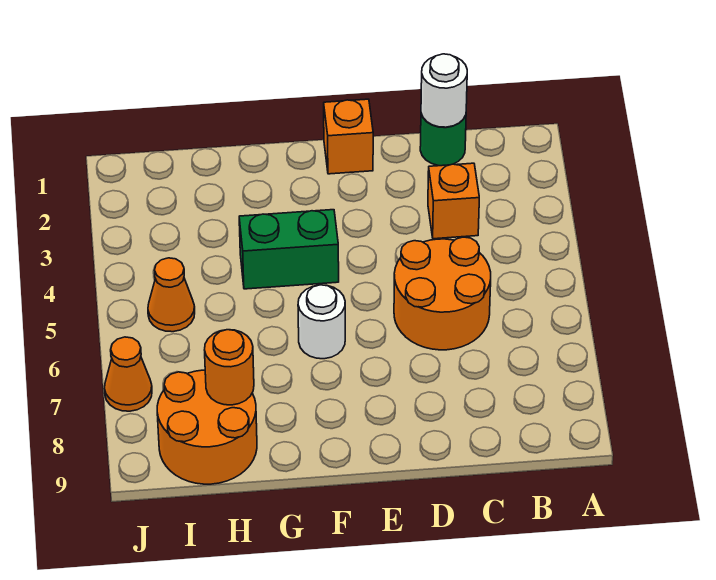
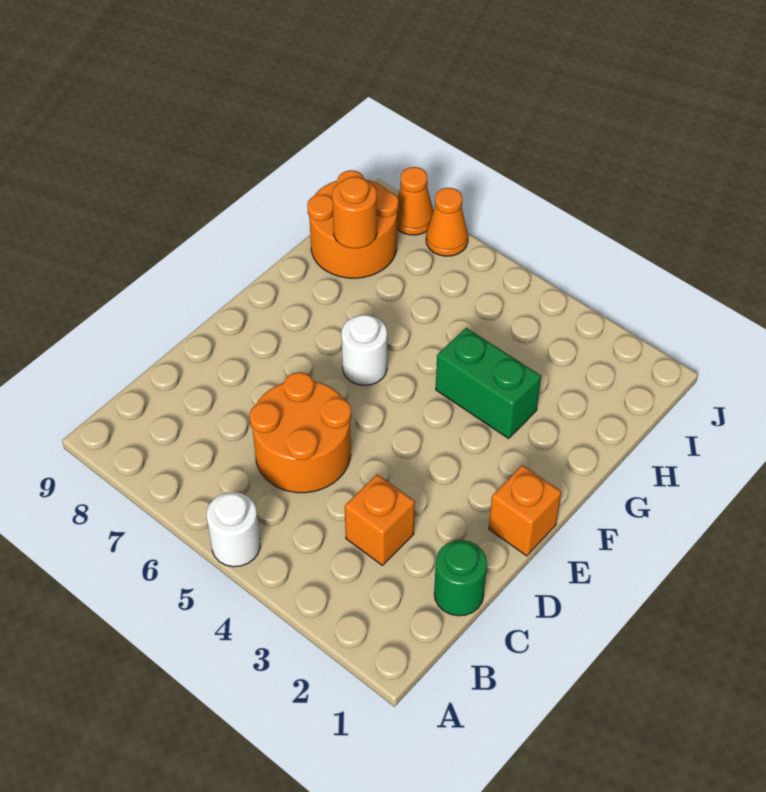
white round brick C1 level 2 -> white round brick A5 level 1
green brick F4:G4 level 1 -> green brick G3:G4 level 1
orange cone I5 level 1 -> orange cone J8 level 1

